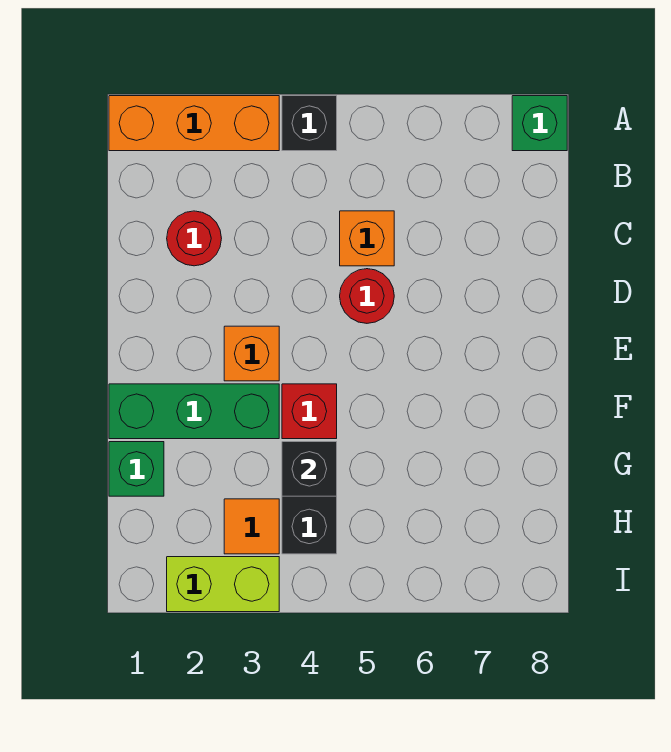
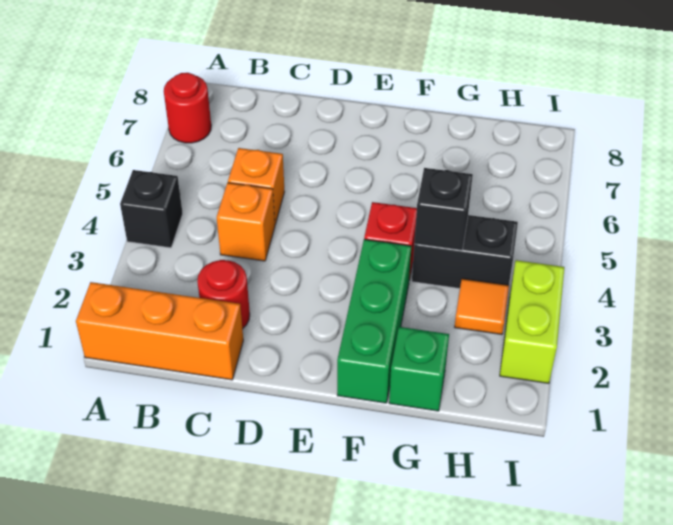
orange brick A1:A3 level 1 -> orange brick A1:C1 level 1
green brick A8 level 1 -> none
red round brick D5 level 1 -> red round brick A7 level 1
orange brick E3 level 1 -> orange brick C4 level 1

